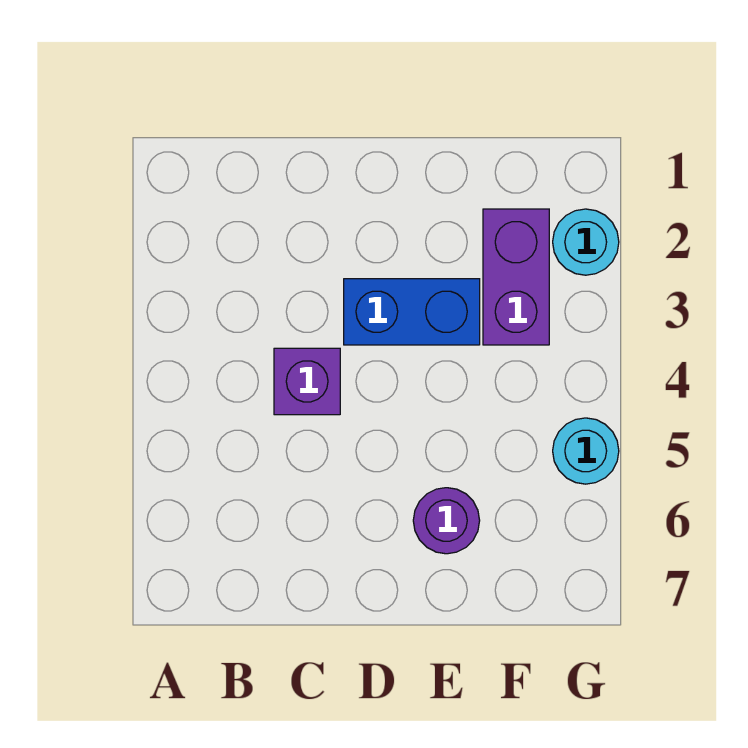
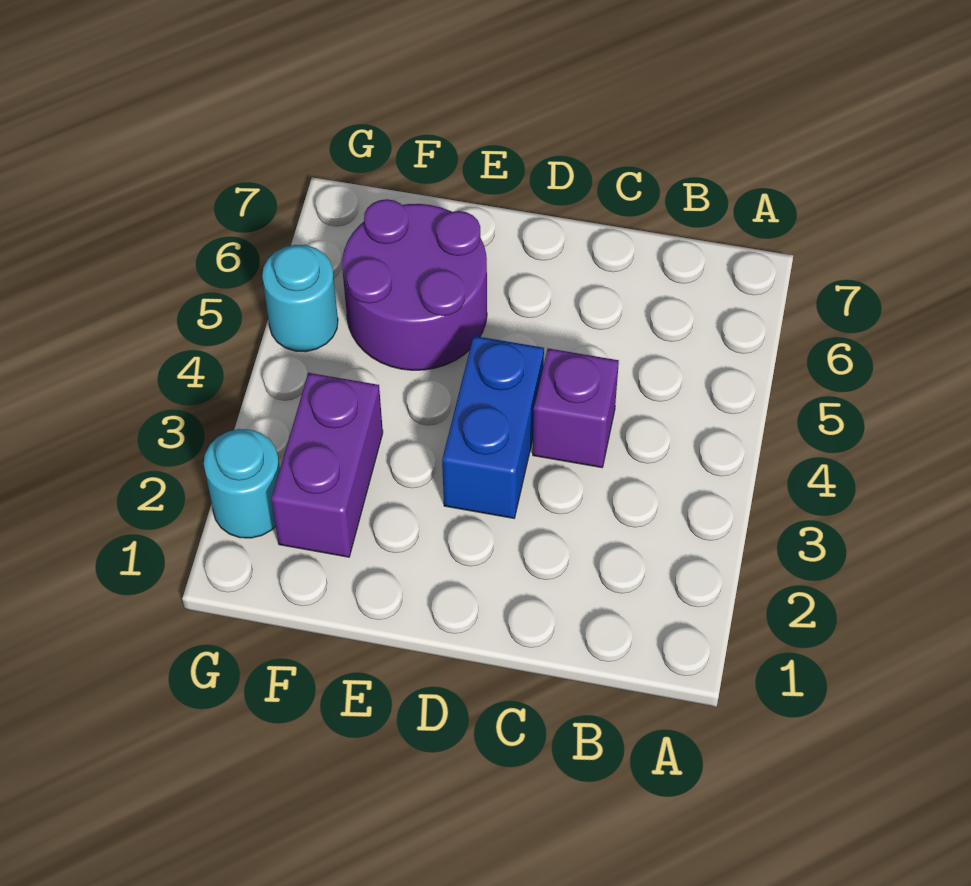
blue brick D3:E3 level 1 -> blue brick D3:D4 level 1
purple round brick E6 level 1 -> purple round brick E5:F6 level 1

